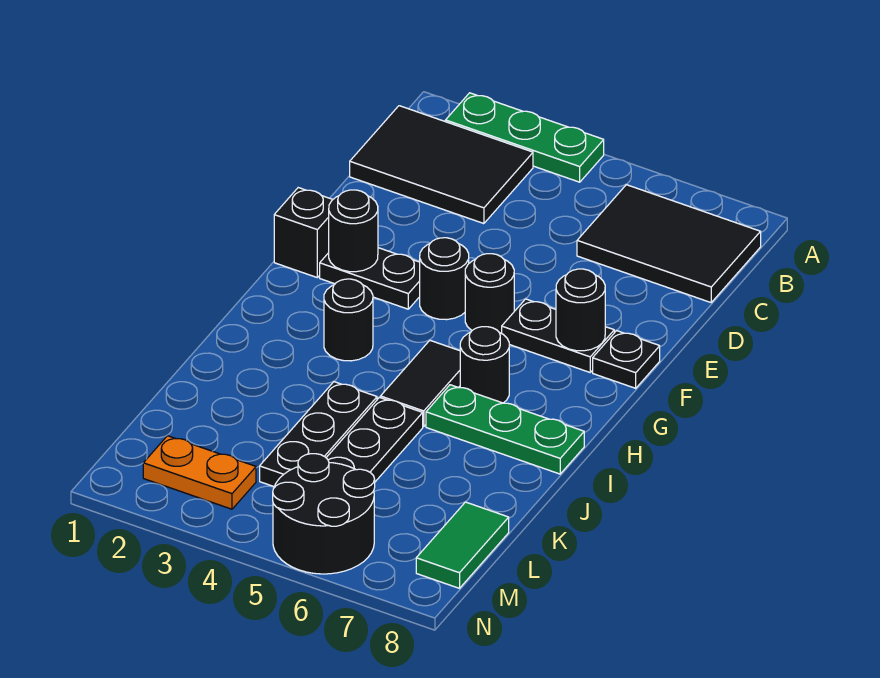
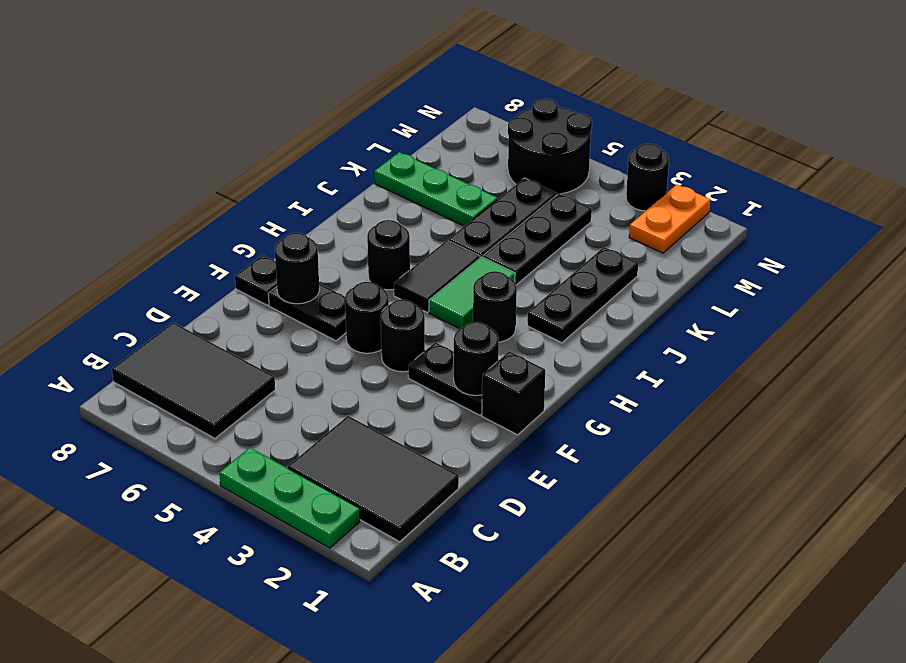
none -> black plate I2:K2 level 1
green plate I6:I8 level 1 -> green plate K6:K8 level 1
green tile L8:M8 level 1 -> green tile H4:I4 level 1
orange plate M2:M3 level 1 -> orange plate M2:N2 level 1
none -> black round brick N3 level 1

